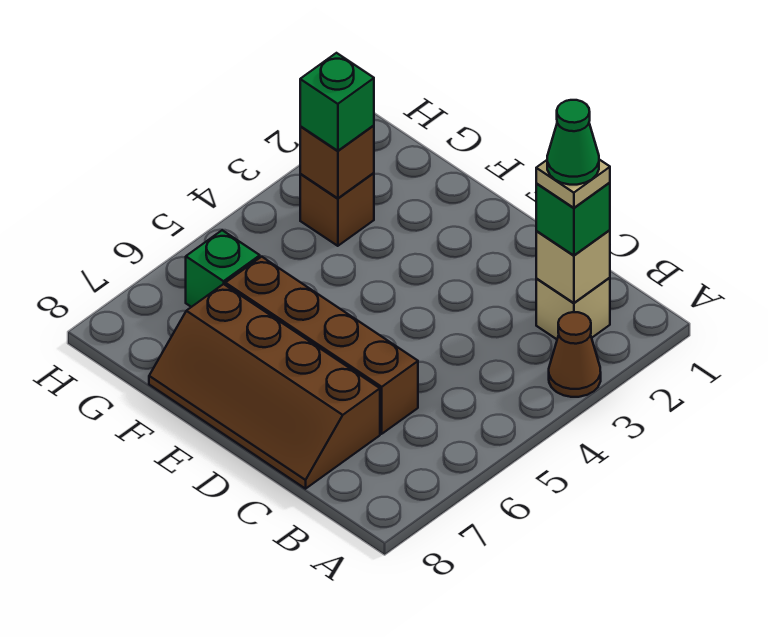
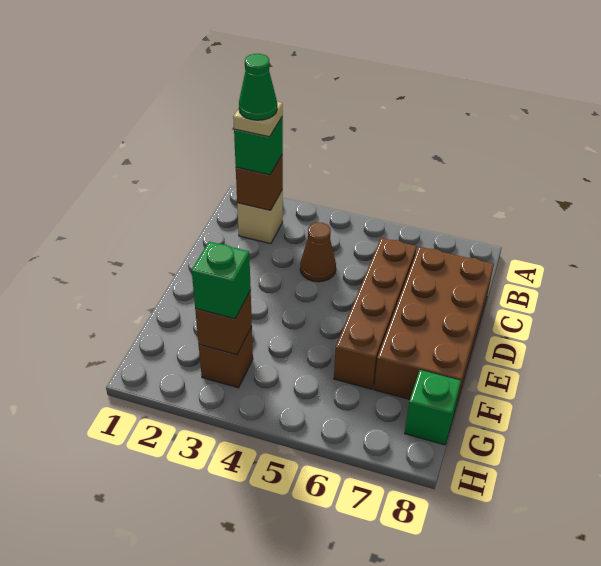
brown cone A3 level 1 -> brown cone C4 level 1
tan brick B2 level 2 -> brown brick B2 level 2
brown slope C7:F8 level 1 top 7 -> brown brick C7:F8 level 1
green brick G6 level 1 -> green brick G8 level 1

